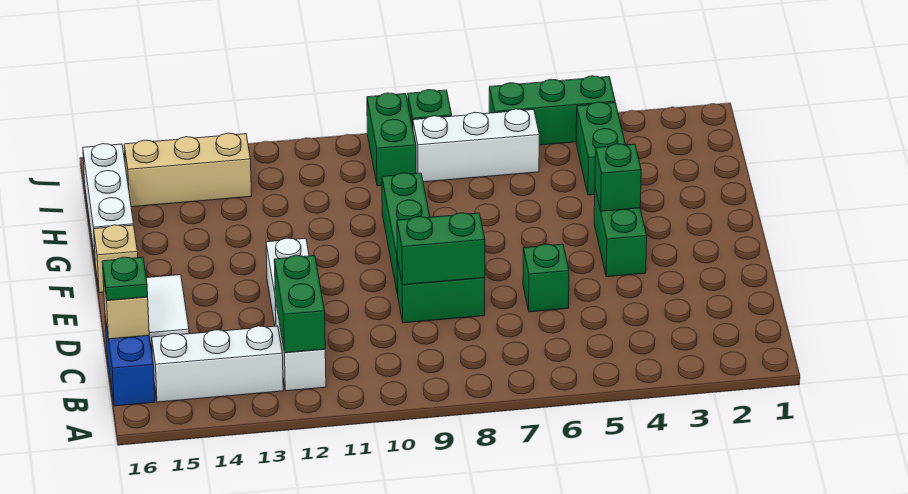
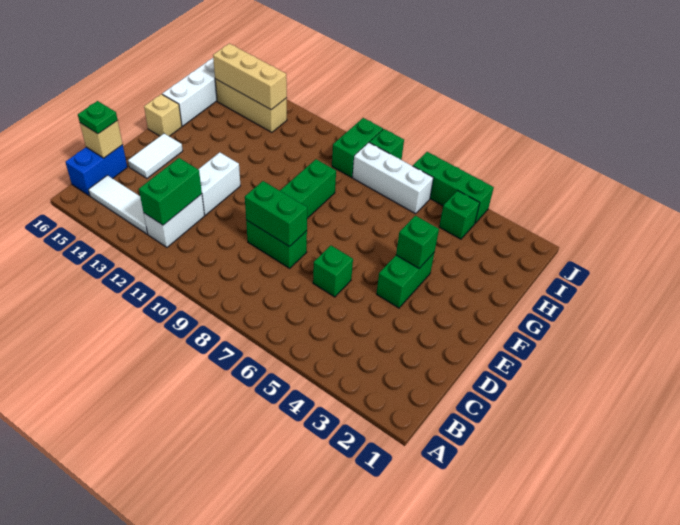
white brick B13:B15 level 1 -> white tile B13:B15 level 1
green brick H4:I4 level 1 -> green brick I4 level 1
none -> tan brick I13:I15 level 2

